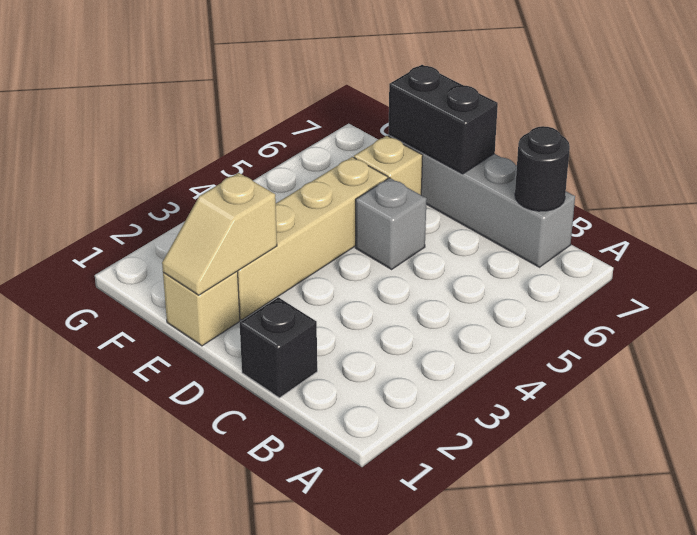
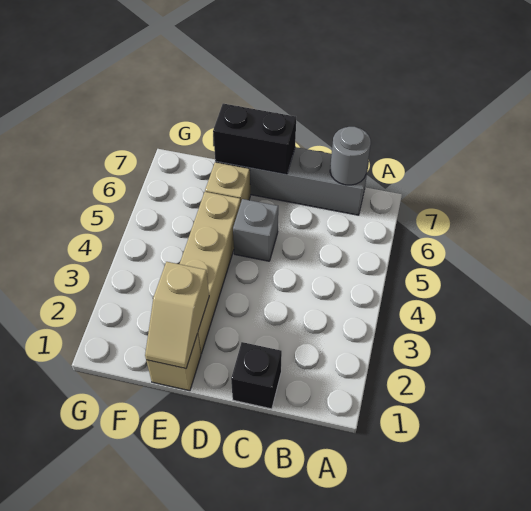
black round brick B7 level 2 -> grey round brick B7 level 2

